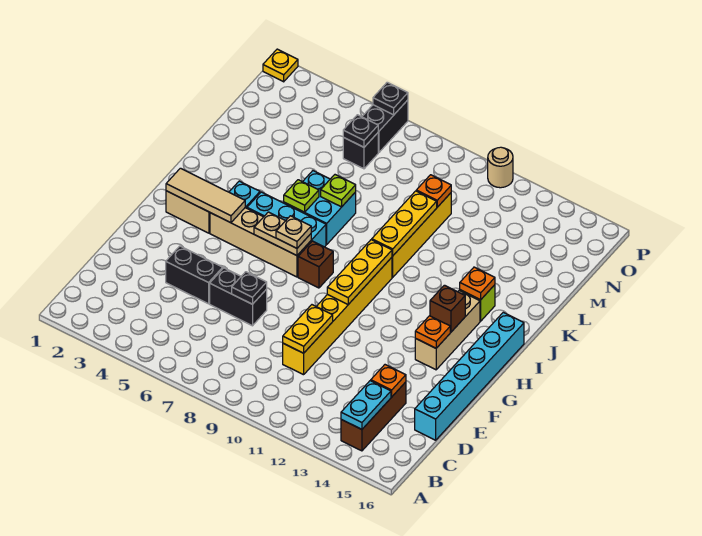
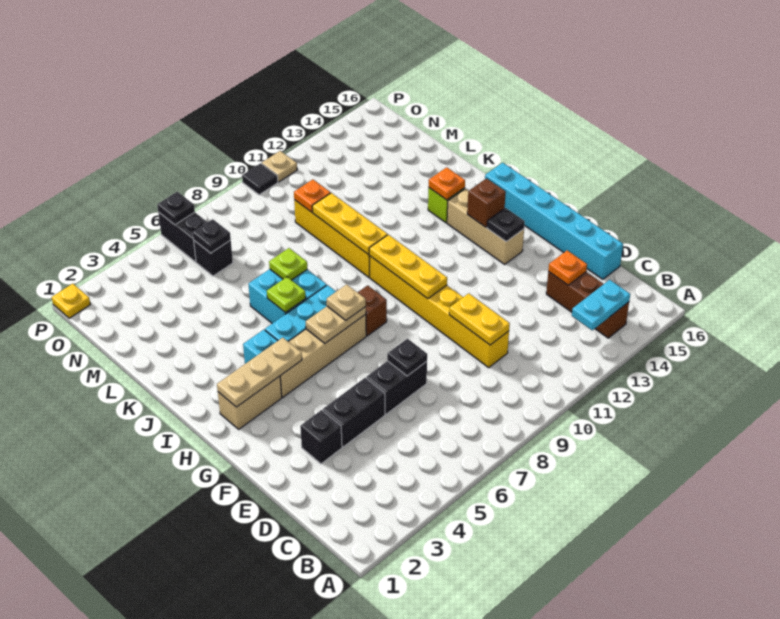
cyan plate B14:C14 level 2 -> cyan plate B13:B14 level 2
none -> black brick E3 level 1
orange plate G14 level 2 -> black plate G14 level 2
tan tile H2:H4 level 2 -> tan plate H2:H4 level 2
none -> black tile P10 level 1
tan round brick P11 level 1 -> tan plate P11 level 1

